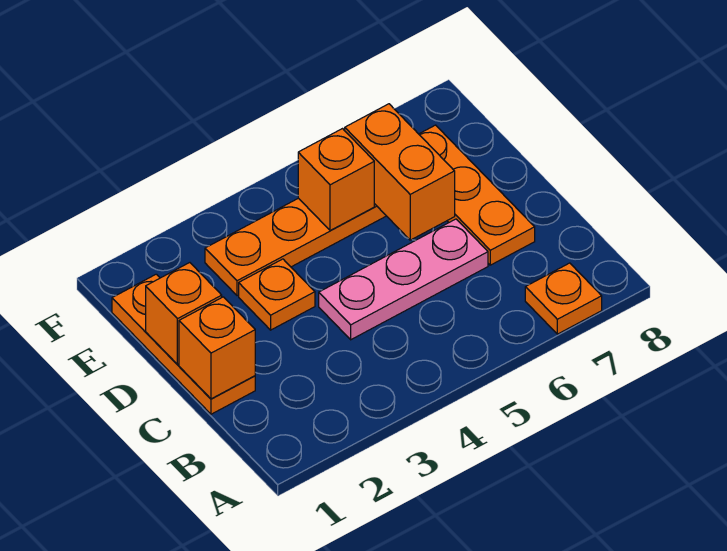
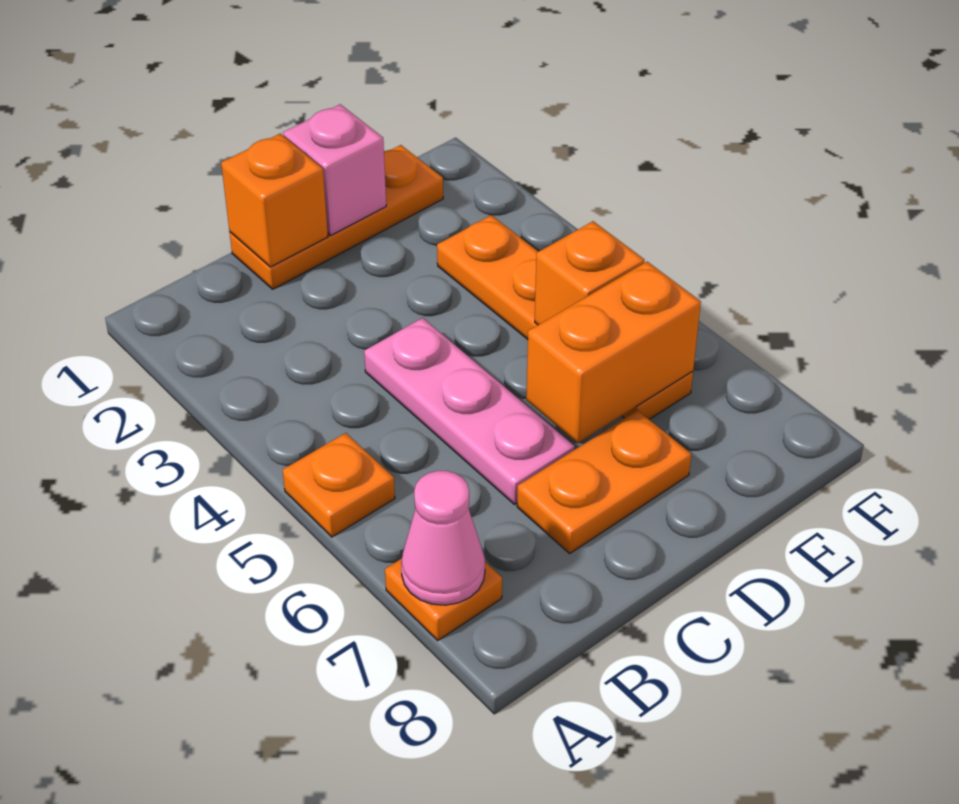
none -> pink cone A7 level 2
orange plate C7:E7 level 1 -> orange plate C7:D7 level 1
orange brick D1 level 2 -> pink brick D1 level 2
orange plate D3 level 1 -> orange plate A5 level 1

